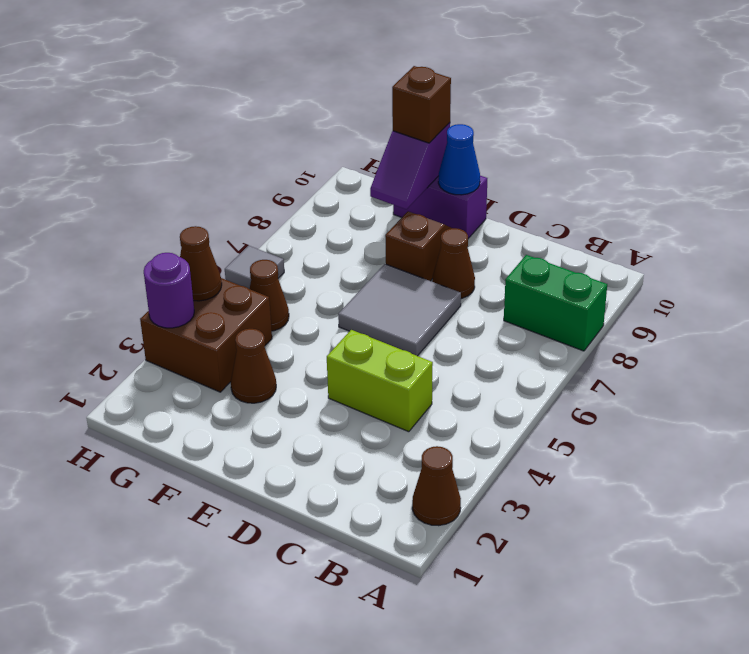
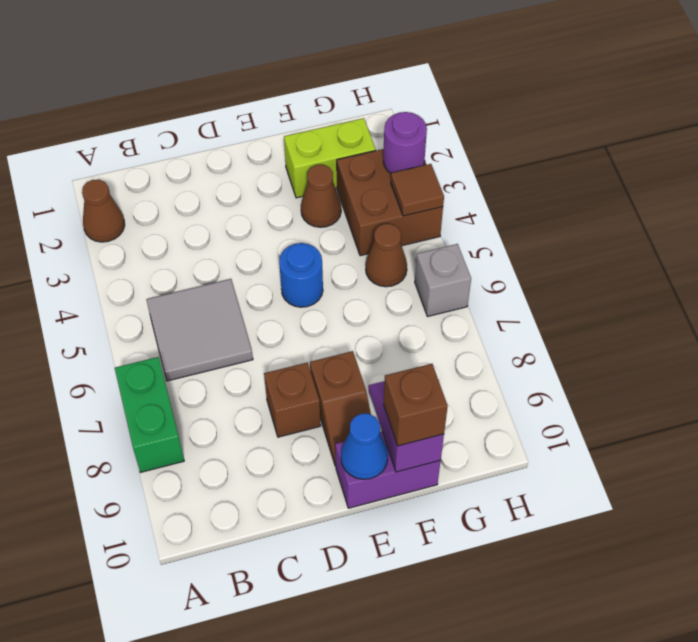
green brick A8:B8 level 1 -> green brick A7:A8 level 1
lime brick C4:D4 level 1 -> lime brick F2:G2 level 1
grey tile D6:E7 level 1 -> grey tile B5:C6 level 1
brown cone D8 level 1 -> brown brick D8 level 1
none -> blue round brick E5 level 1
brown cone H4 level 2 -> brown tile H4 level 2
grey tile H6 level 1 -> grey brick H6 level 1

